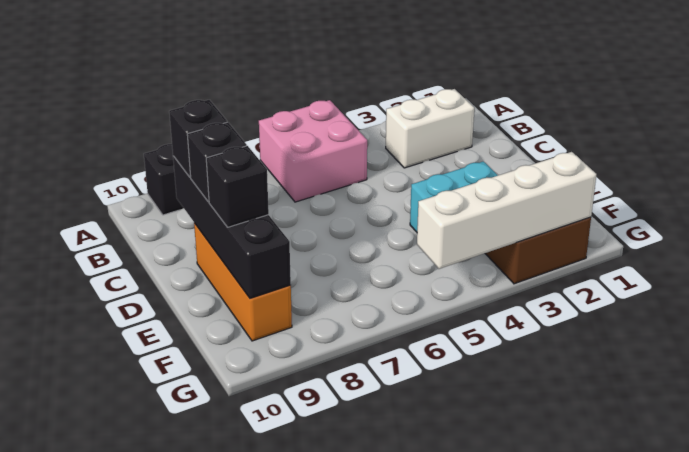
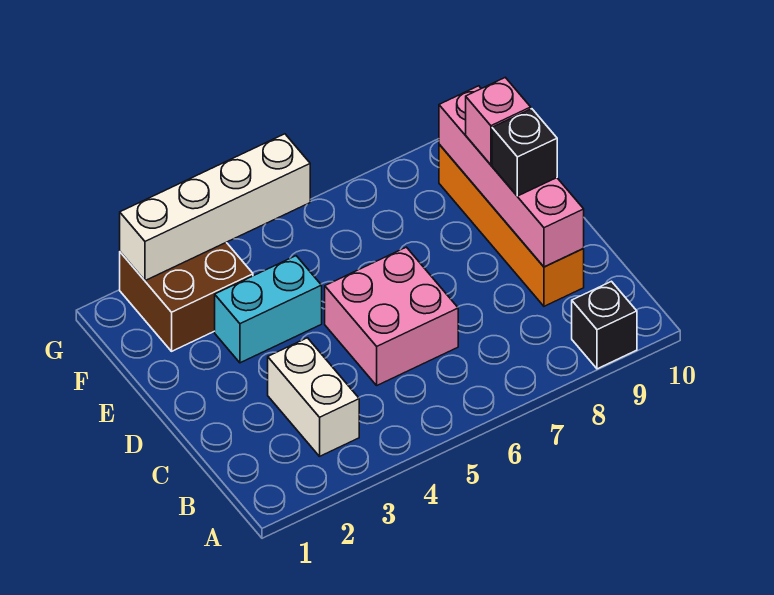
pink brick A5:B6 level 1 -> pink brick C5:D6 level 1
white brick B2:B3 level 1 -> white brick B3:C3 level 1
black brick C9:F9 level 2 -> pink brick C9:F9 level 2
black brick C9 level 3 -> none
orange brick D9:F9 level 1 -> orange brick C9:F9 level 1
black brick E9 level 3 -> pink brick E9 level 3

